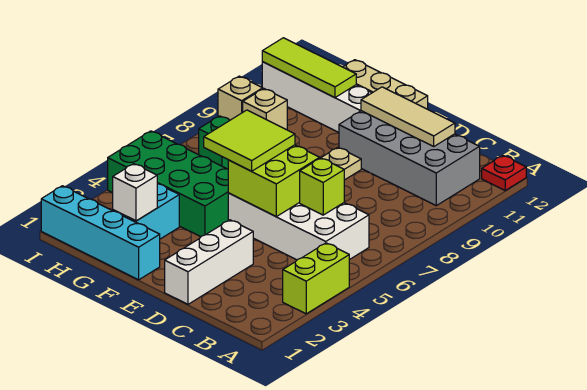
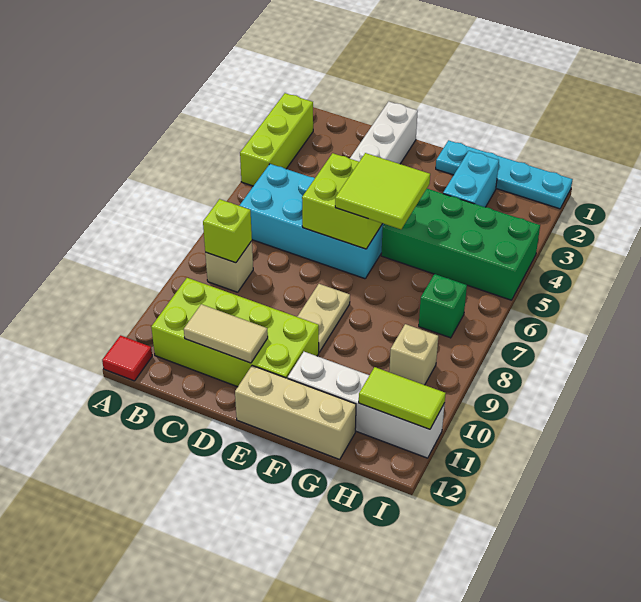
lime brick A3:A4 level 1 -> lime brick A2:A4 level 1
red plate A12 level 1 -> red tile A12 level 1
white brick B5:E6 level 1 -> cyan brick B5:E6 level 1
grey brick B10:E11 level 1 -> lime brick B10:E11 level 1
lime brick C6 level 2 -> lime brick B8 level 2
tan tile C11:E11 level 2 -> tan tile C11:D11 level 2
cyan brick F1:I1 level 1 -> cyan plate F1:I1 level 1
white brick G2 level 2 -> none
lime tile G11:I11 level 2 -> lime tile H11:I11 level 2
tan brick I9 level 1 -> tan brick B8 level 1

